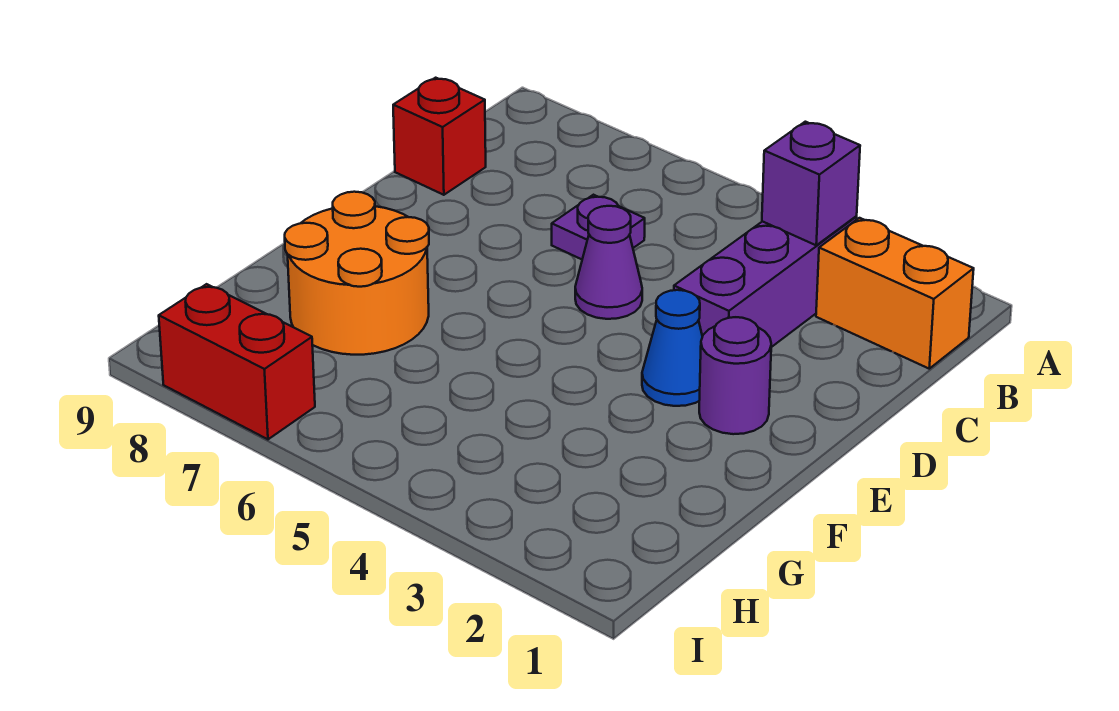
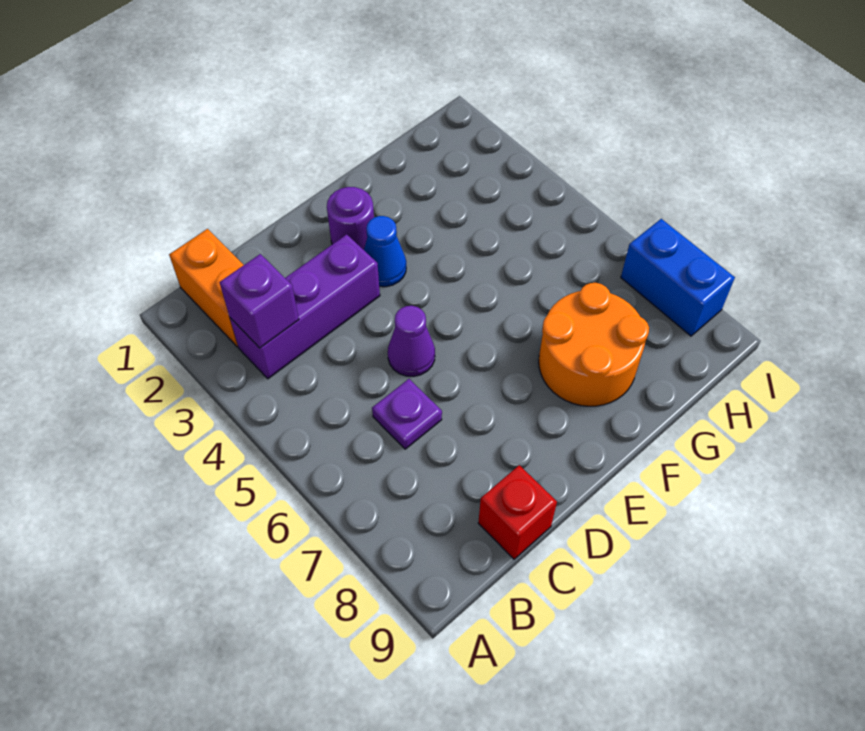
red brick I7:I8 level 1 -> blue brick I7:I8 level 1

